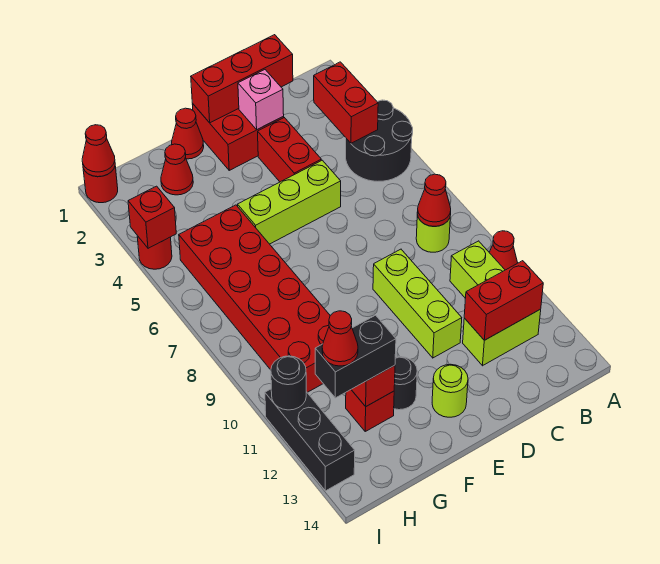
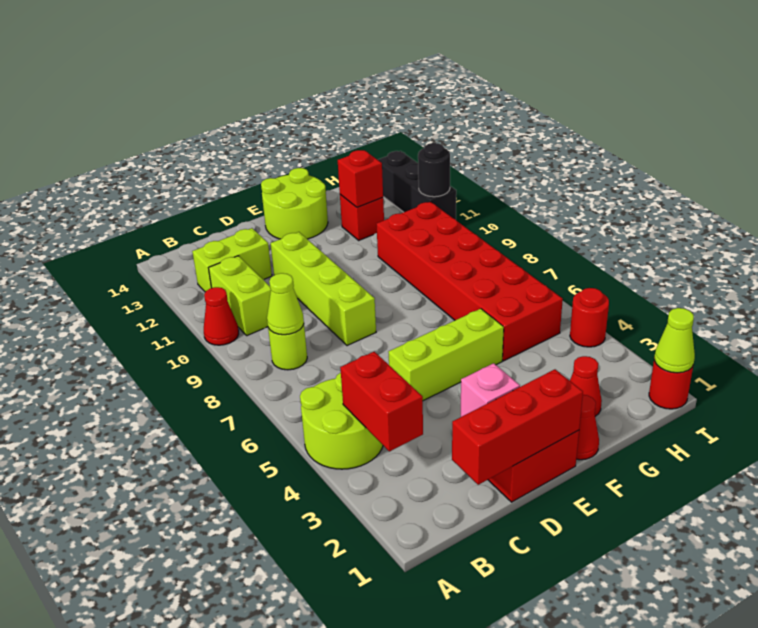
black round brick A4:B5 level 1 -> lime round brick A4:B5 level 1
red cone B8 level 2 -> lime cone B8 level 2
red brick B12:C12 level 2 -> none
red brick D3:D4 level 1 -> none
lime brick D9:D11 level 1 -> lime brick D8:D11 level 1
lime round brick E13 level 1 -> lime round brick E13:F14 level 1
black round brick F12 level 1 -> none
black brick G12:H12 level 3 -> none
red cone H12 level 4 -> none
red cone I1 level 2 -> lime cone I1 level 2
red brick I4 level 2 -> none

